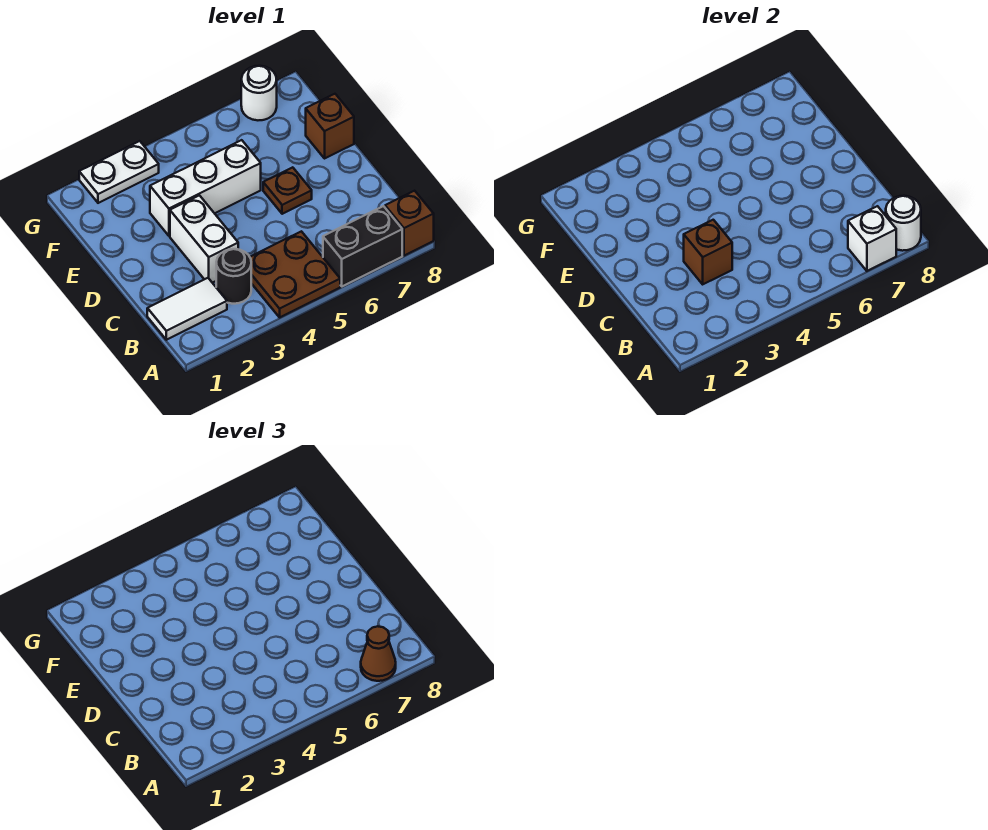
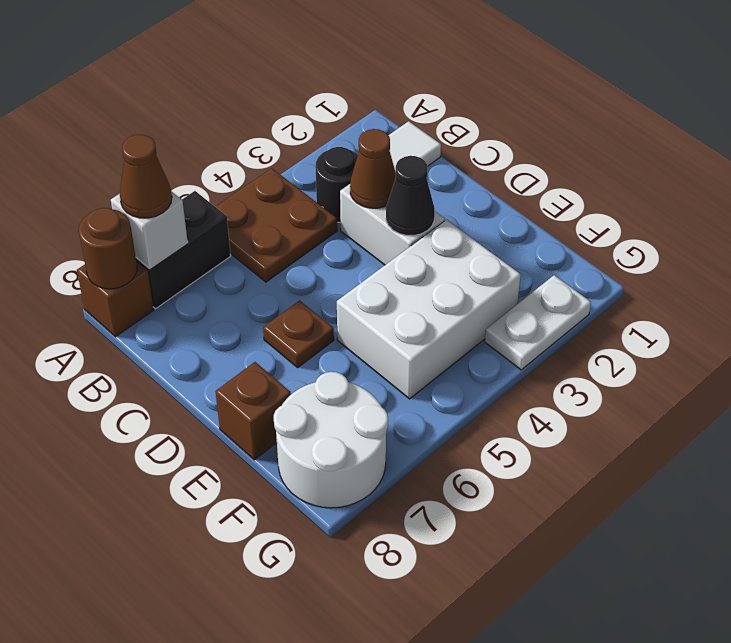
white round brick A8 level 2 -> brown round brick A8 level 2
brown brick C3 level 2 -> brown cone C3 level 2
none -> black cone D3 level 2
white brick E3:E5 level 1 -> white brick E3:F5 level 1
white round brick G7 level 1 -> white round brick F7:G8 level 1

